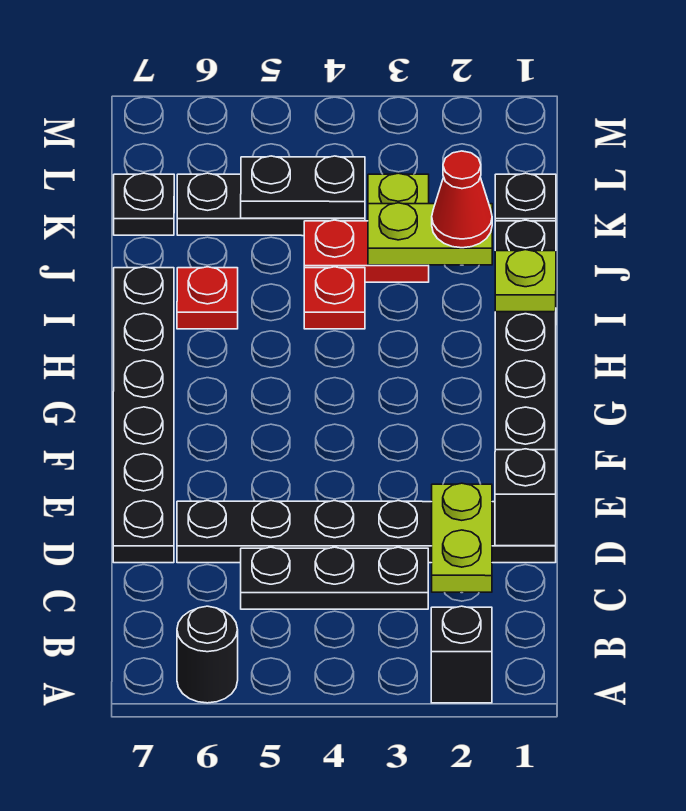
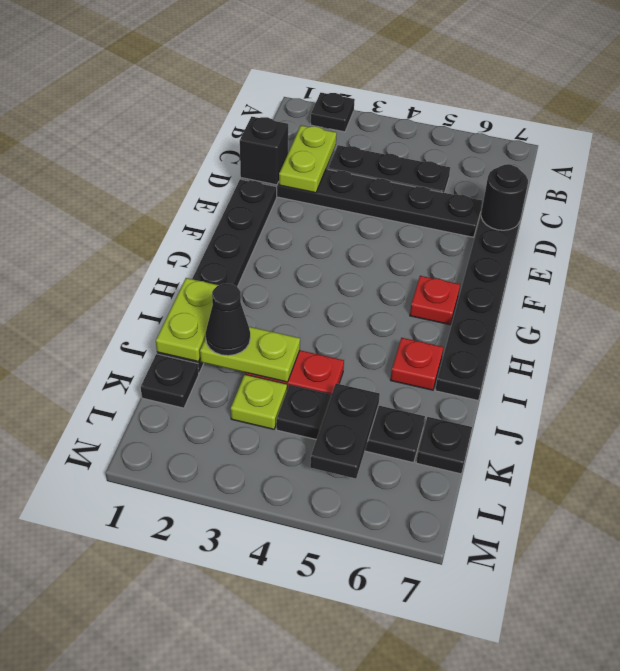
black brick A2 level 1 -> black plate A2 level 1
black round brick A6 level 1 -> black round brick D7 level 2
lime plate I1 level 2 -> lime plate I1:J1 level 2
red plate I4 level 1 -> red plate G6 level 1
red cone J2 level 3 -> black cone J2 level 3
black plate K4:K5 level 2 -> black plate K5:L5 level 2

